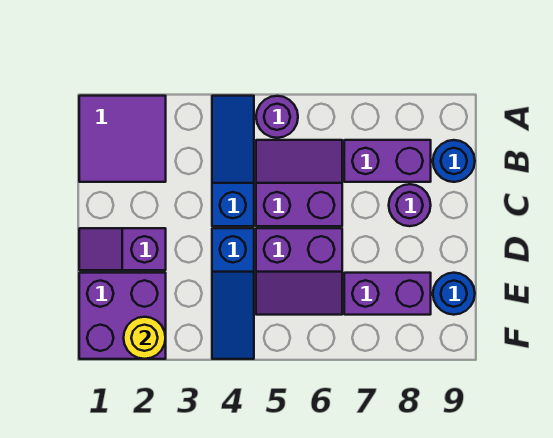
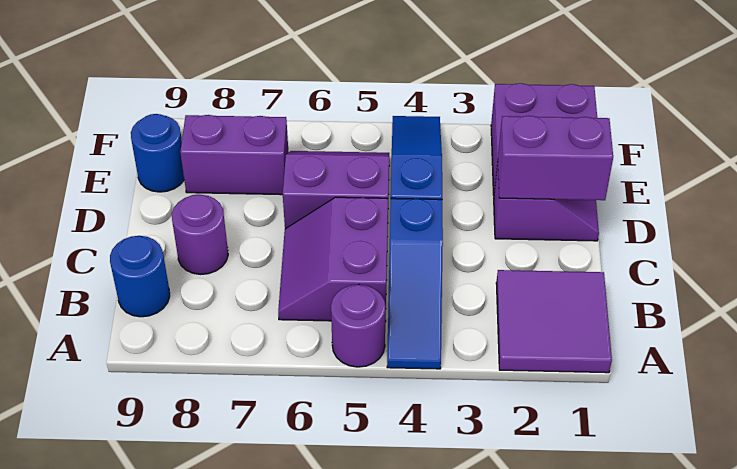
purple slope B5:C6 level 1 top C -> purple slope B5:C6 level 1 top 5
purple brick B7:B8 level 1 -> purple brick D1:D2 level 2
yellow round brick F2 level 2 -> none

